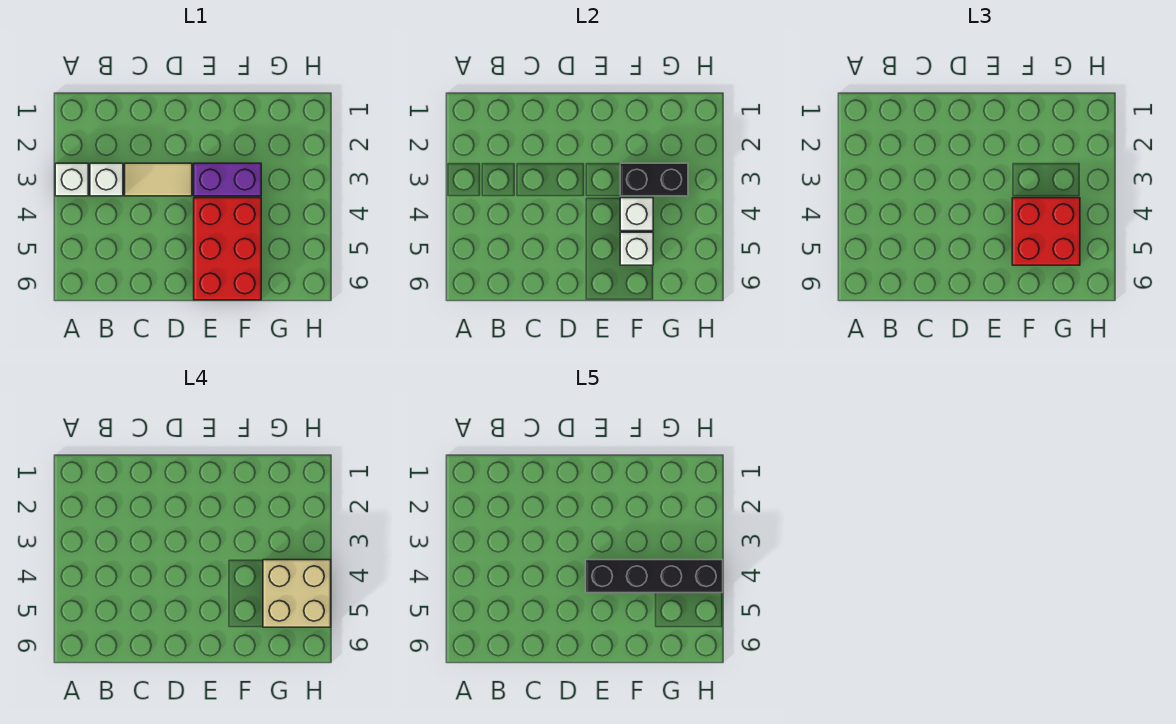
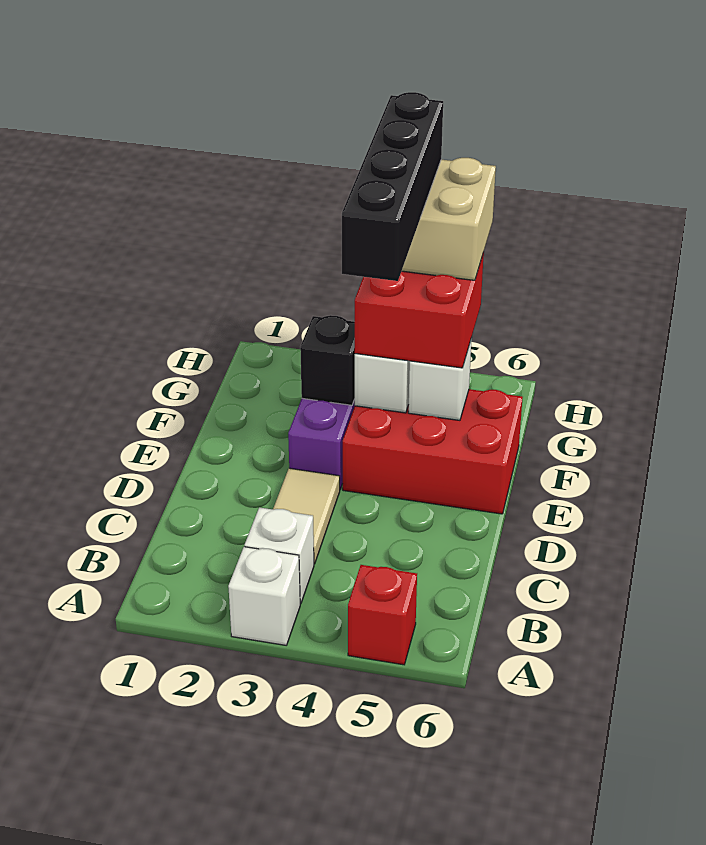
none -> red brick A5 level 1
black brick F3:G3 level 2 -> black brick F3 level 2

